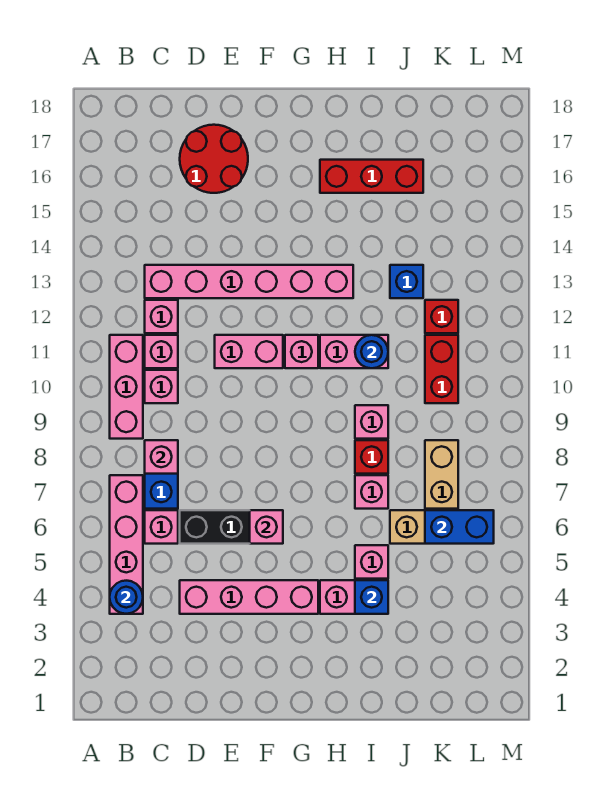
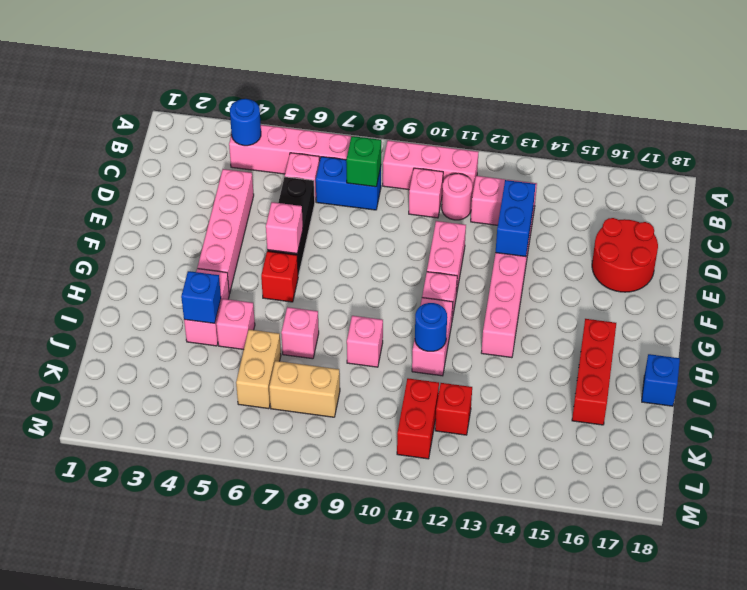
pink brick C8 level 2 -> green brick C8 level 2
pink brick C11 level 1 -> pink round brick C11 level 1
red brick I8 level 1 -> red brick G6 level 1
blue brick J13 level 1 -> blue brick I18 level 1
blue brick K6:L6 level 2 -> blue brick D13:E13 level 2
red brick K10:K11 level 1 -> red brick K11:L11 level 1

